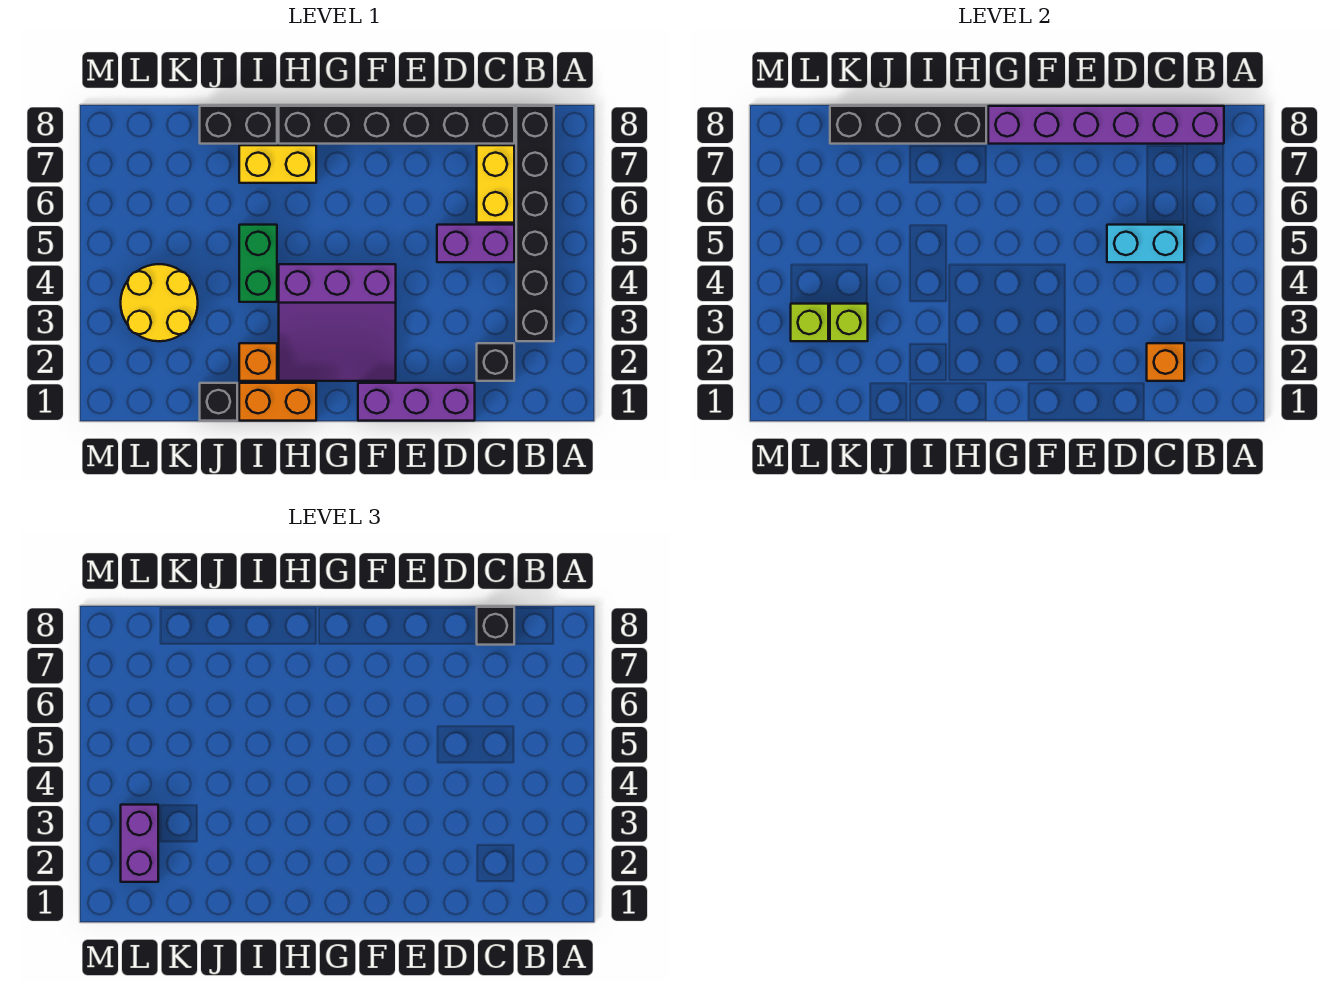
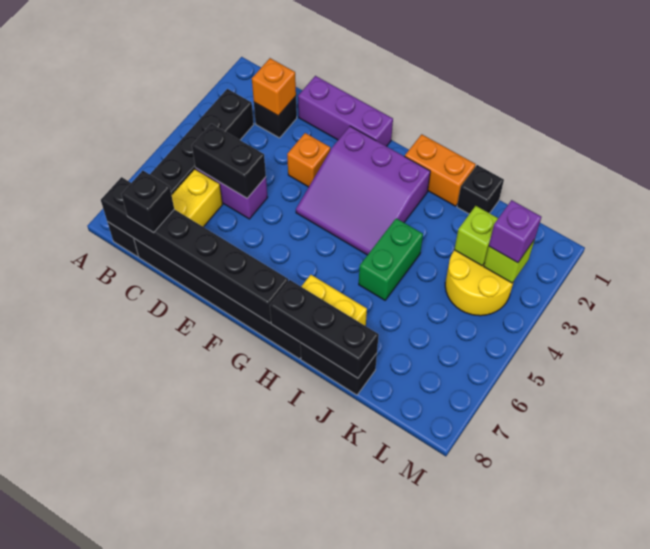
purple brick B8:G8 level 2 -> black brick B8:G8 level 2
cyan brick C5:D5 level 2 -> black brick C5:D5 level 2
purple slope F2:H4 level 1 top 4 -> purple slope F2:H4 level 1 top 2
black brick H8:K8 level 2 -> black brick H8:J8 level 2
orange brick I2 level 1 -> orange brick E3 level 1
purple brick L2:L3 level 3 -> purple brick L3 level 3

